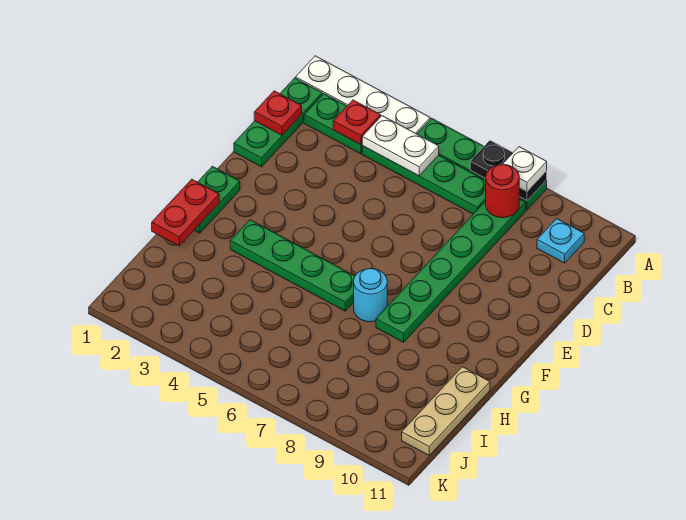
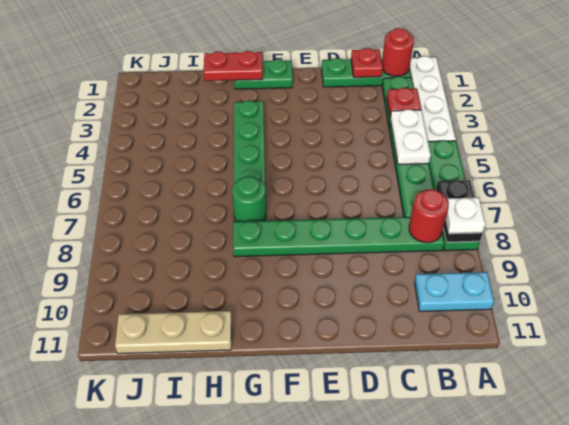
none -> red round brick B1 level 2
cyan plate B10 level 1 -> cyan plate A10:B10 level 1
cyan round brick G7 level 1 -> green round brick G7 level 1

